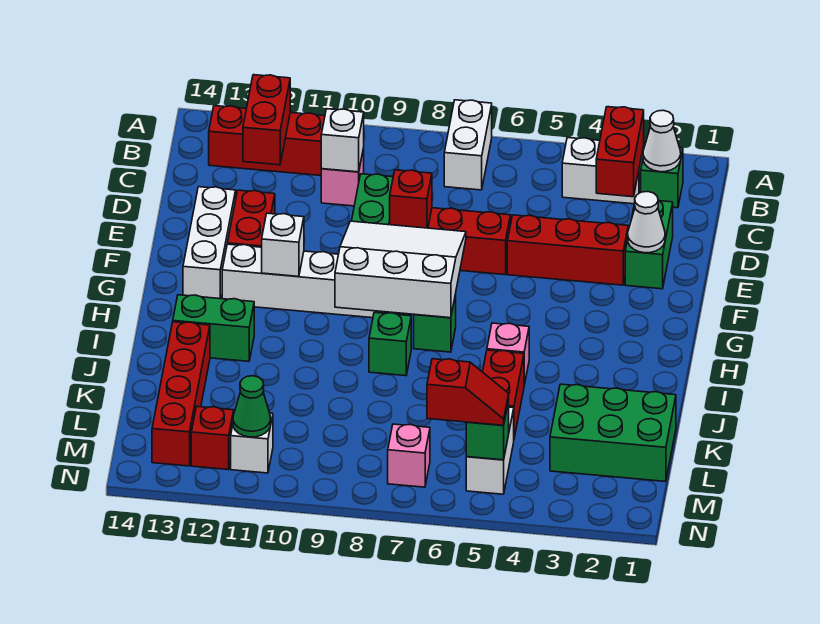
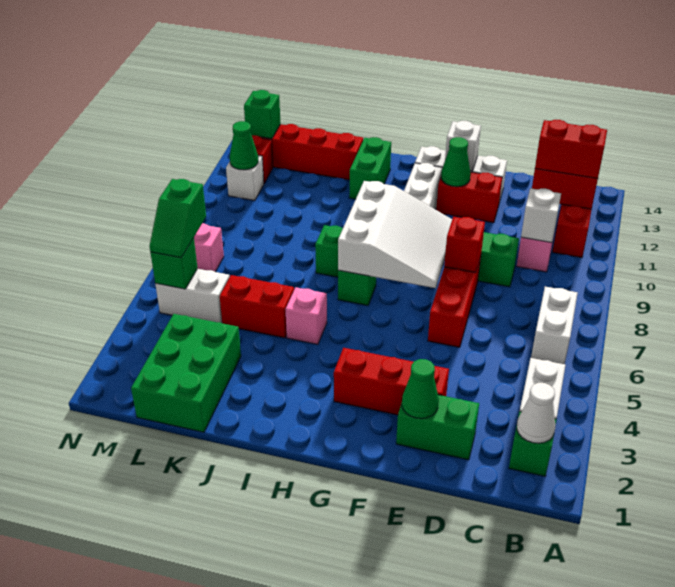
white brick A7:B7 level 1 -> white brick B6:B7 level 1
red brick B3:C3 level 2 -> red brick B12:C12 level 3
white cone E2 level 2 -> green cone E2 level 2
red brick E3:E5 level 1 -> red brick E3:G3 level 1
none -> green cone F12 level 2
white brick G11 level 2 -> white brick F13 level 2
red slope M5:M6 level 3 top 6 -> green slope M5:M6 level 3 top 6
none -> green brick M13 level 2

